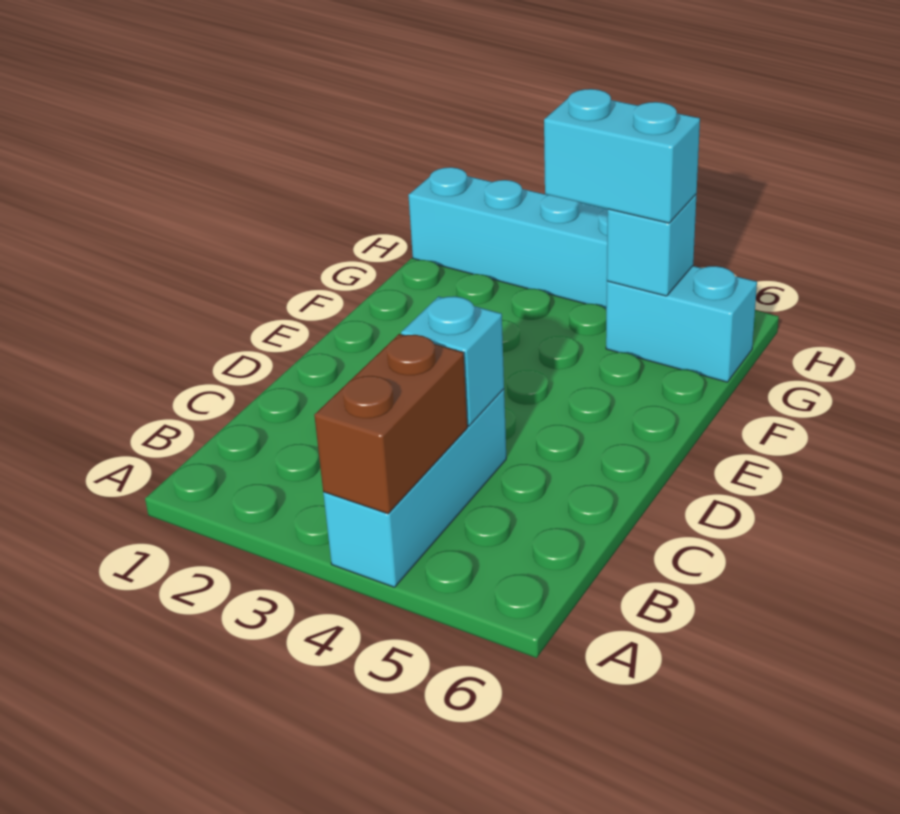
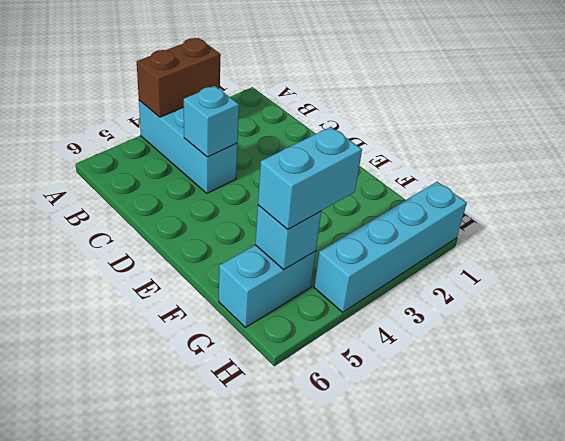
brown brick A4:B4 level 2 -> brown brick A3:A4 level 2

